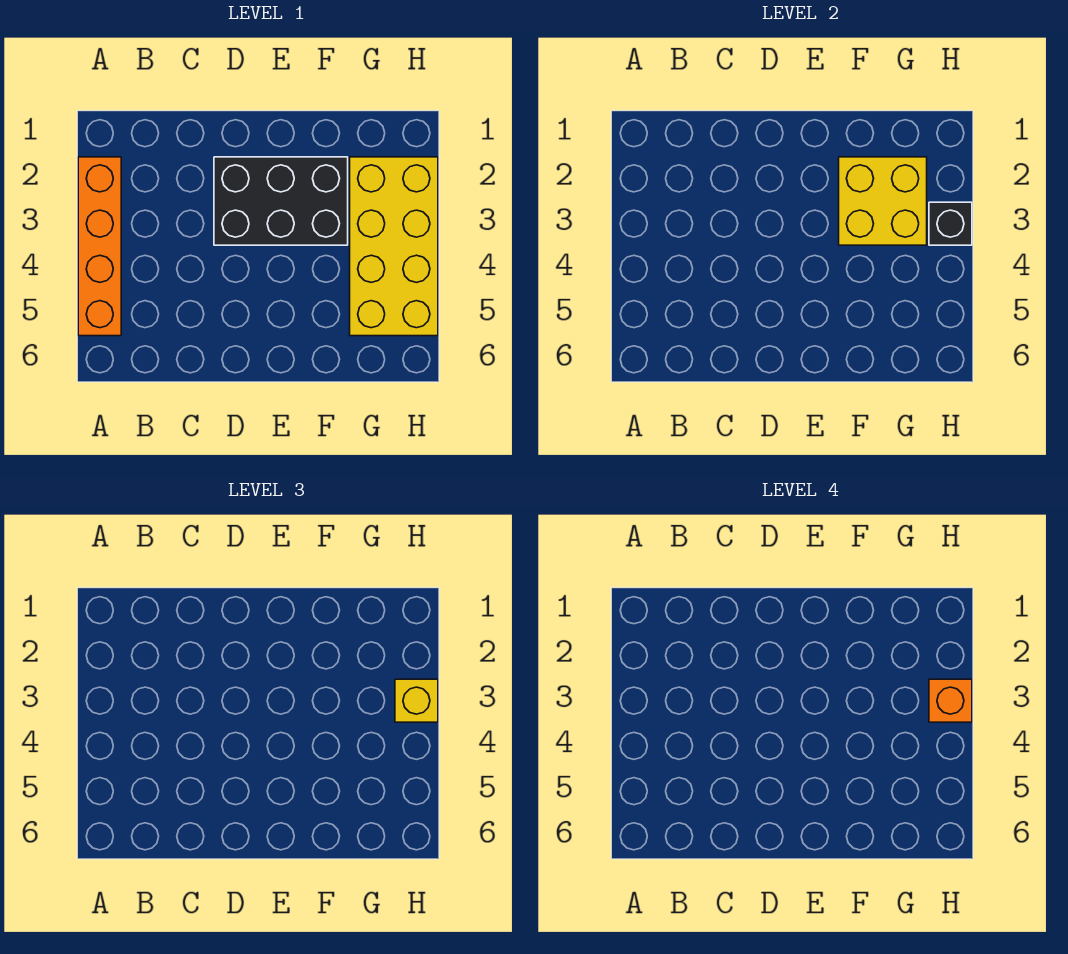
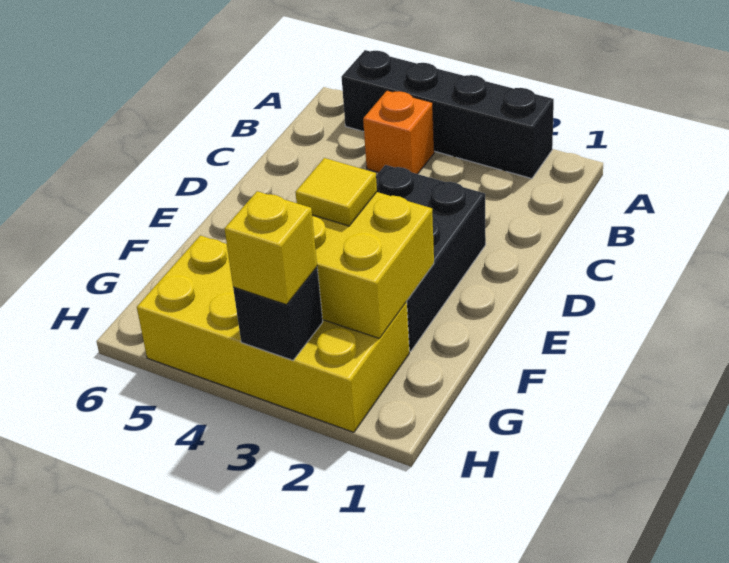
orange brick A2:A5 level 1 -> black brick A2:A5 level 1
none -> yellow tile F3 level 3
orange brick H3 level 4 -> orange brick B4 level 1

